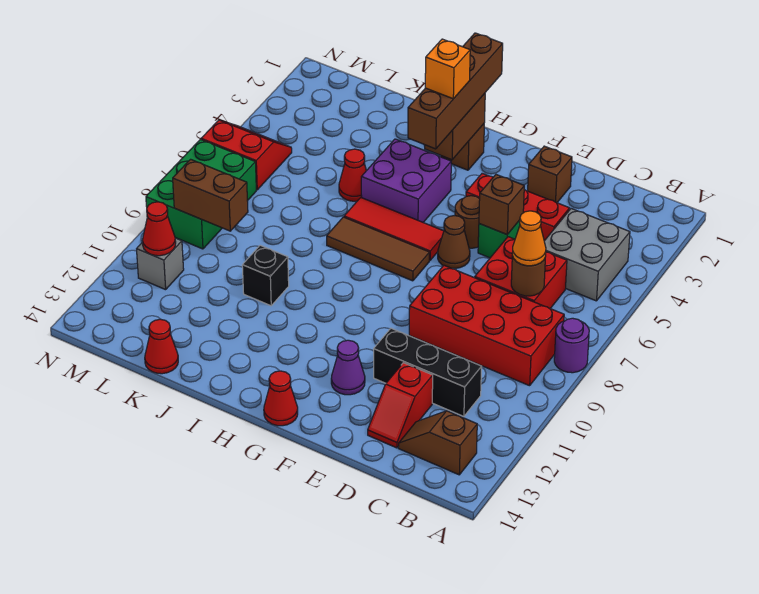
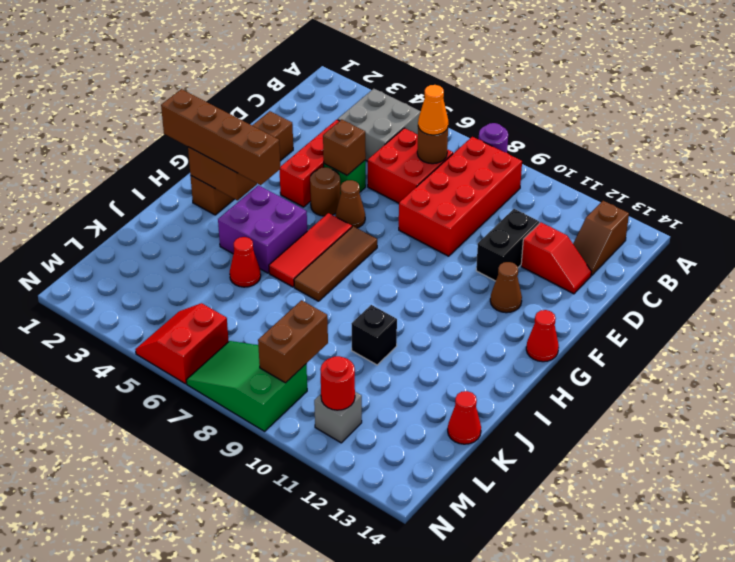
black brick C11:E11 level 1 -> black brick D11:E11 level 1
purple cone F12 level 1 -> brown cone F12 level 1
orange brick H3 level 4 -> none
green brick M7:N9 level 1 -> green slope M7:N9 level 1 top 9
red cone M11 level 2 -> red round brick M11 level 2

